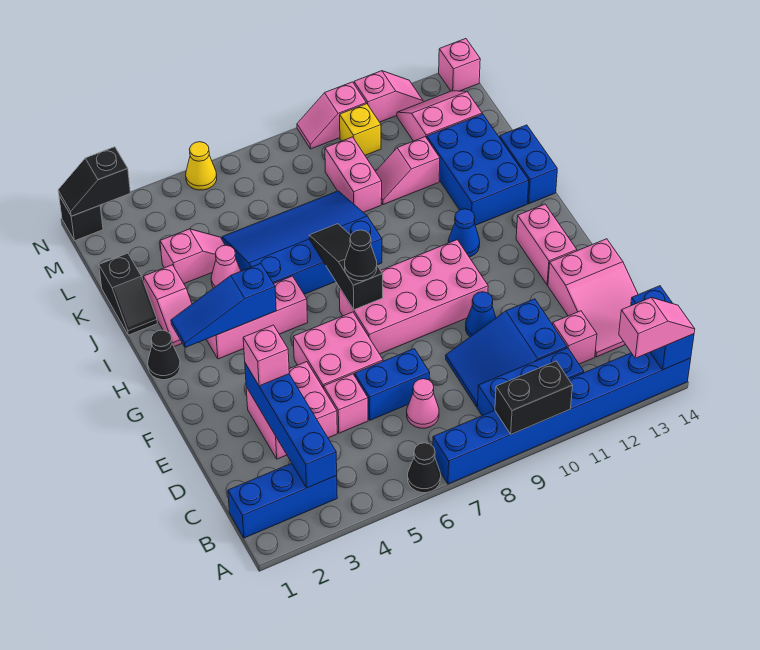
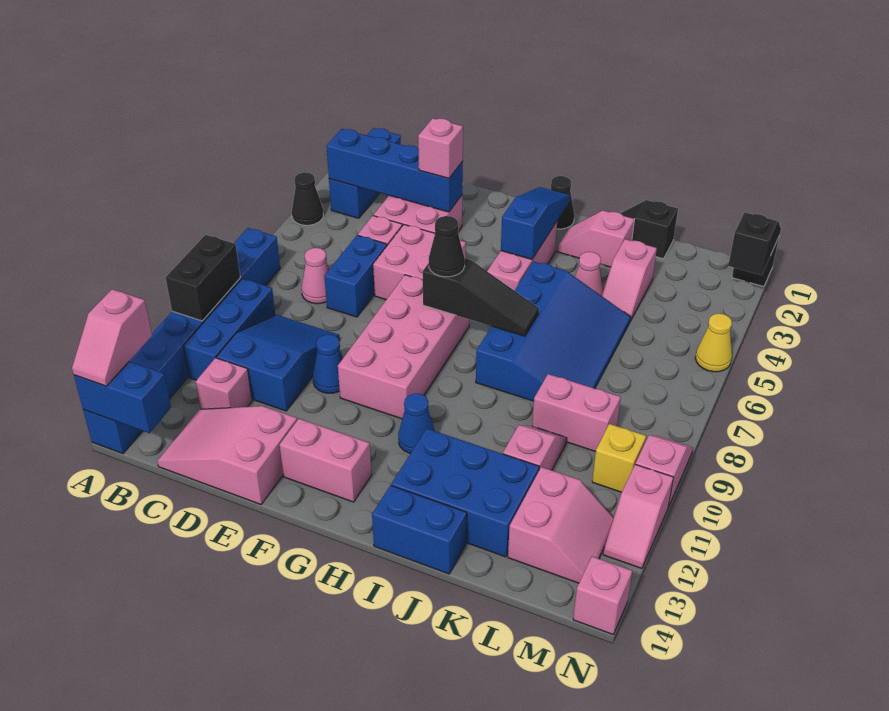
black cone A6 level 1 -> black cone A4 level 1

